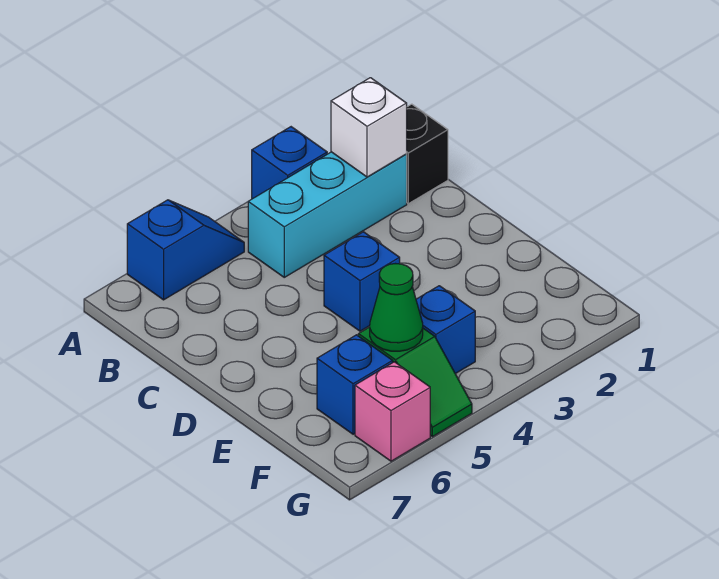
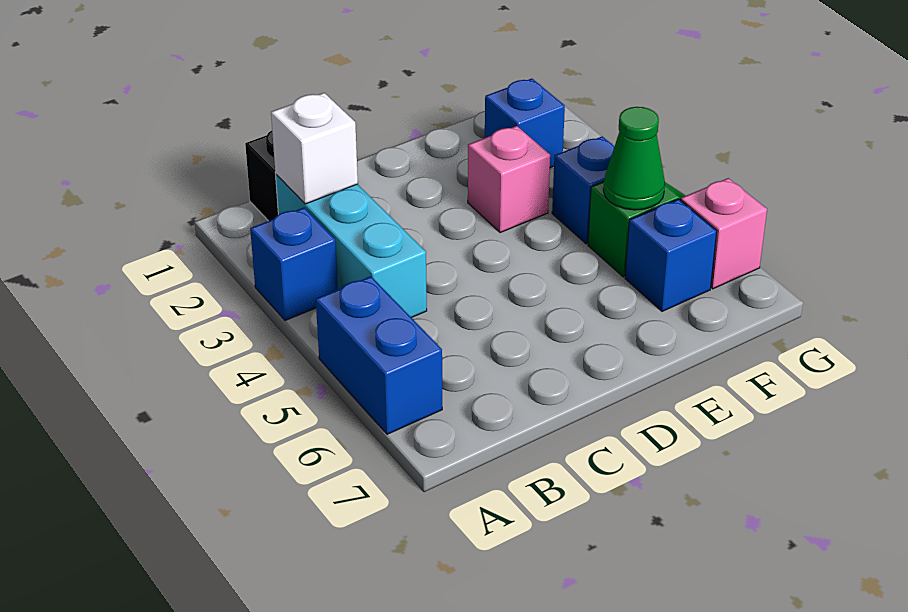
blue slope A5:A6 level 1 top 6 -> blue brick A5:A6 level 1
blue brick D4 level 1 -> blue brick F2 level 1
none -> pink brick E3 level 1

